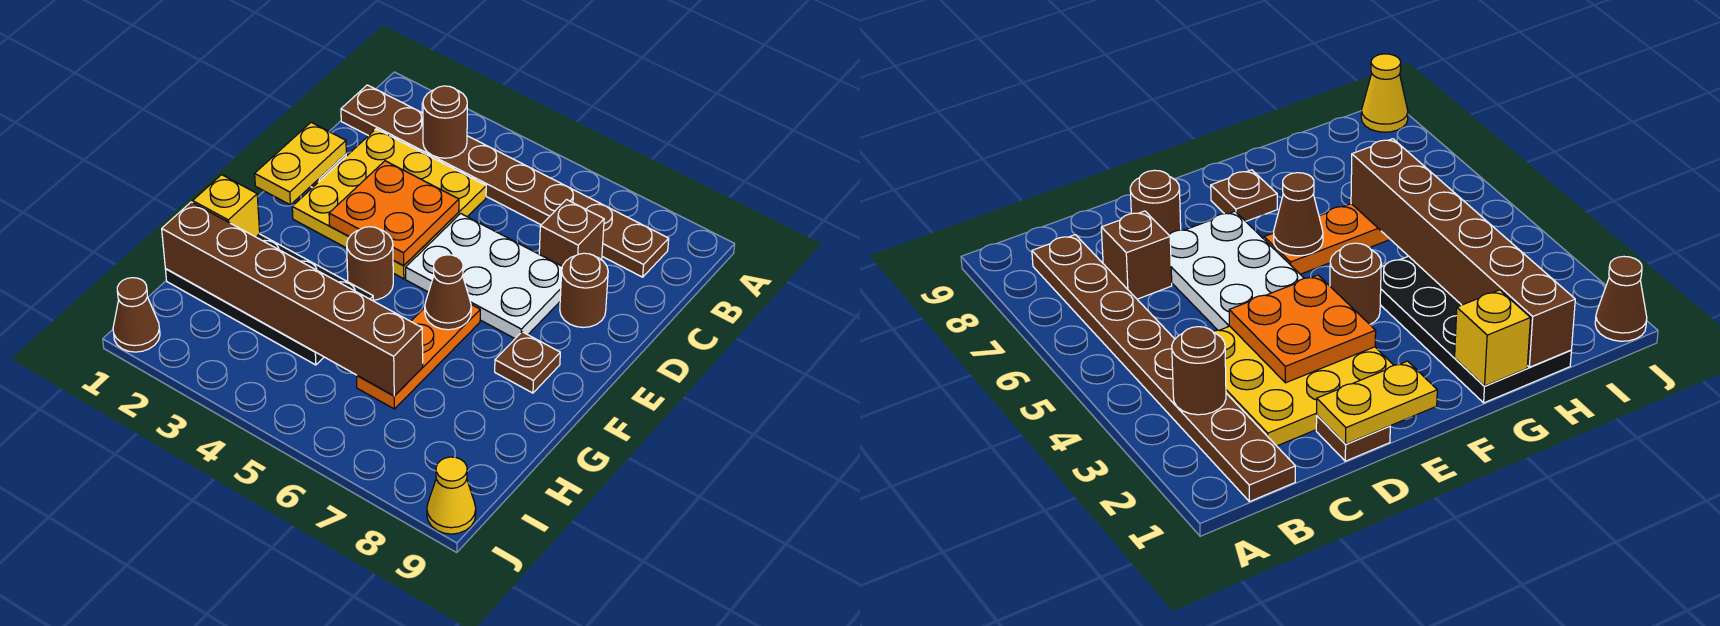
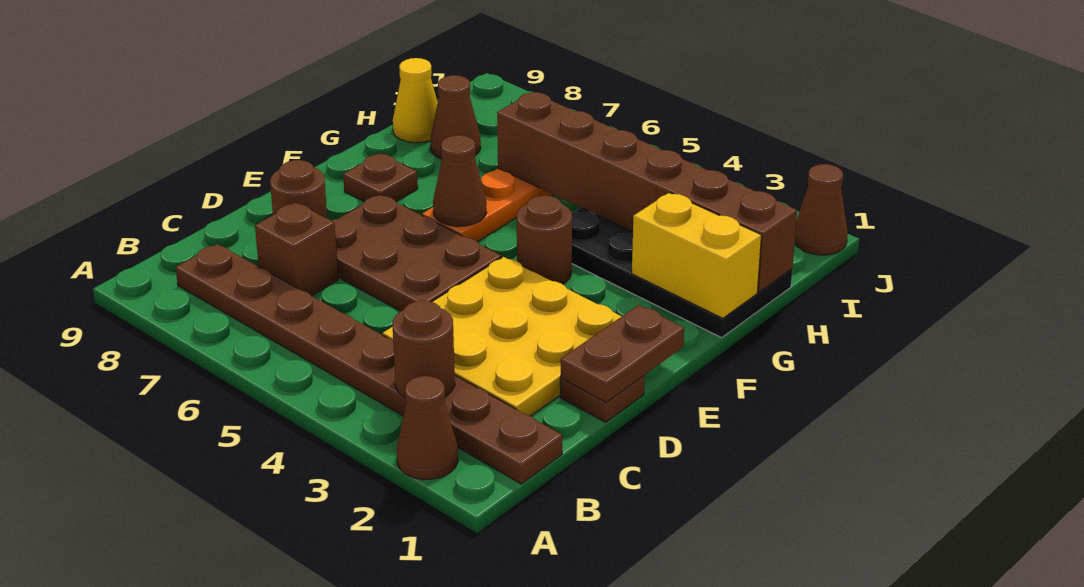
none -> brown cone A2 level 1
yellow plate D1:E1 level 2 -> brown plate D1:E1 level 2
orange plate D3:E4 level 2 -> none
white plate D5:E7 level 1 -> brown plate D5:E7 level 1
yellow brick G1 level 2 -> yellow brick G1:G2 level 2
none -> brown cone H8 level 1
yellow cone J9 level 1 -> yellow cone H9 level 1

